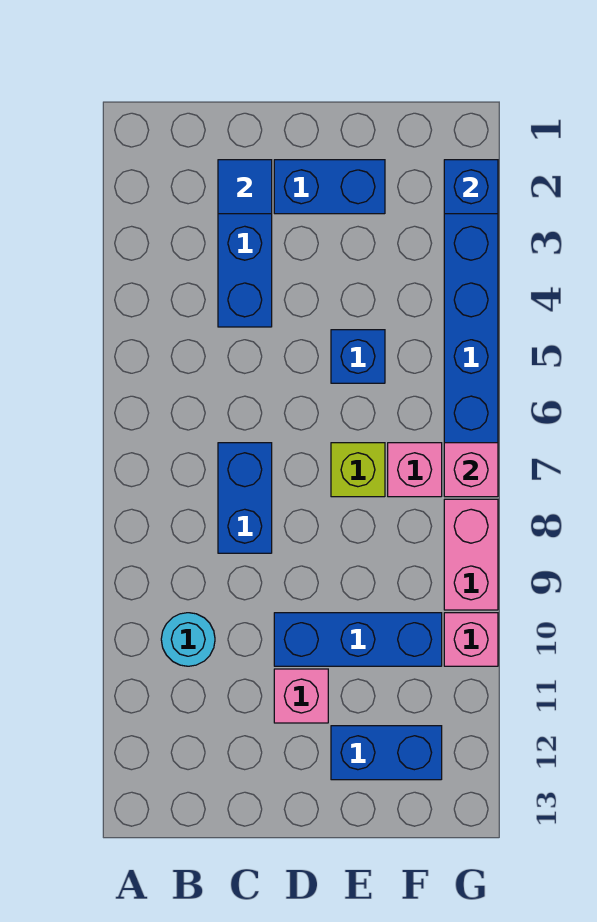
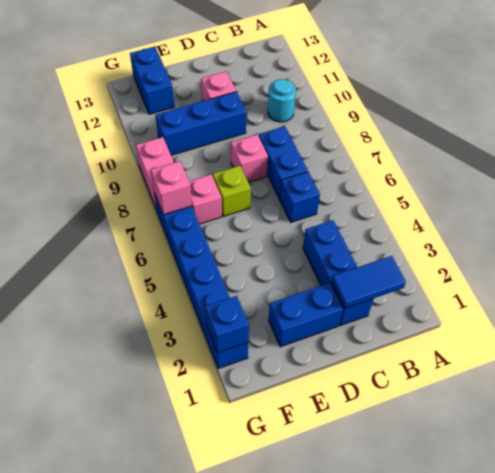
blue tile C2 level 2 -> blue tile B2:C2 level 2
blue brick E5 level 1 -> blue brick C6 level 1
blue brick E12:F12 level 1 -> blue brick F12:F13 level 1
pink brick G10 level 1 -> pink brick D8 level 1

